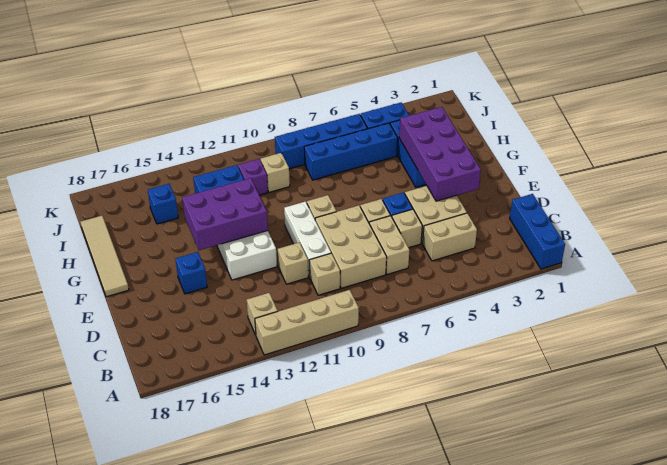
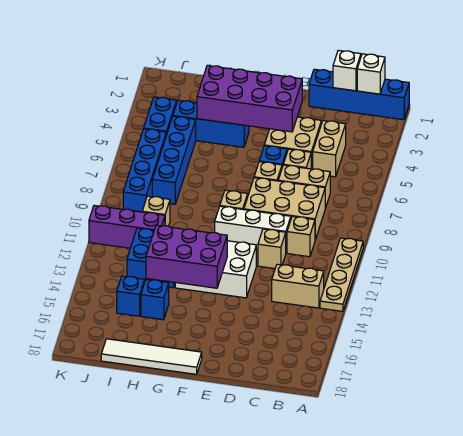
blue brick A1:C1 level 1 -> blue brick A1:D1 level 1
tan brick A10:A13 level 1 -> tan plate A10:A13 level 1
none -> white brick B1 level 2
tan brick B13 level 1 -> tan brick B13:C13 level 1
none -> white brick C1 level 2
blue brick E15 level 1 -> blue brick H15 level 1
purple brick F12:G14 level 2 -> purple brick F13:H14 level 2
tan tile F18:I18 level 1 -> white tile F18:I18 level 1
purple brick I11 level 1 -> purple brick I11:K11 level 1

